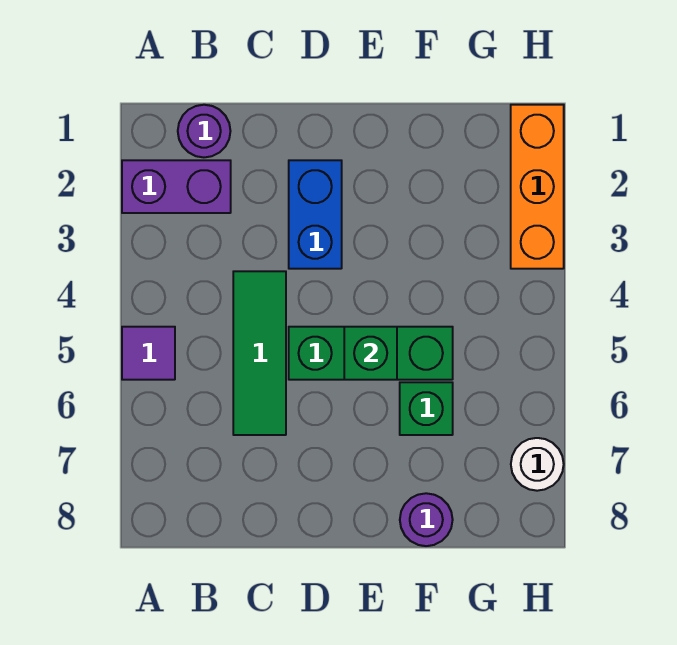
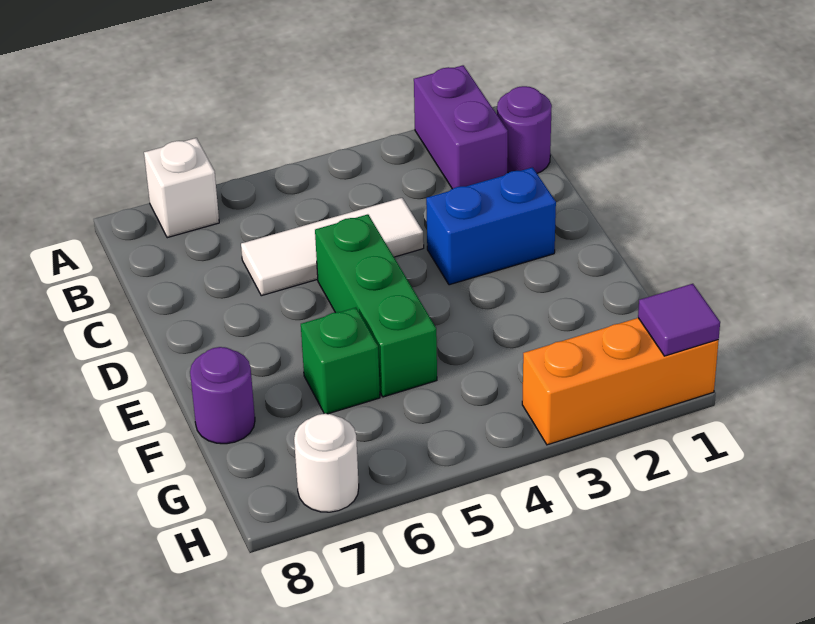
purple tile A5 level 1 -> purple tile H1 level 2
none -> white brick A7 level 1
green tile C4:C6 level 1 -> white tile C4:C6 level 1
green brick E5 level 2 -> none

